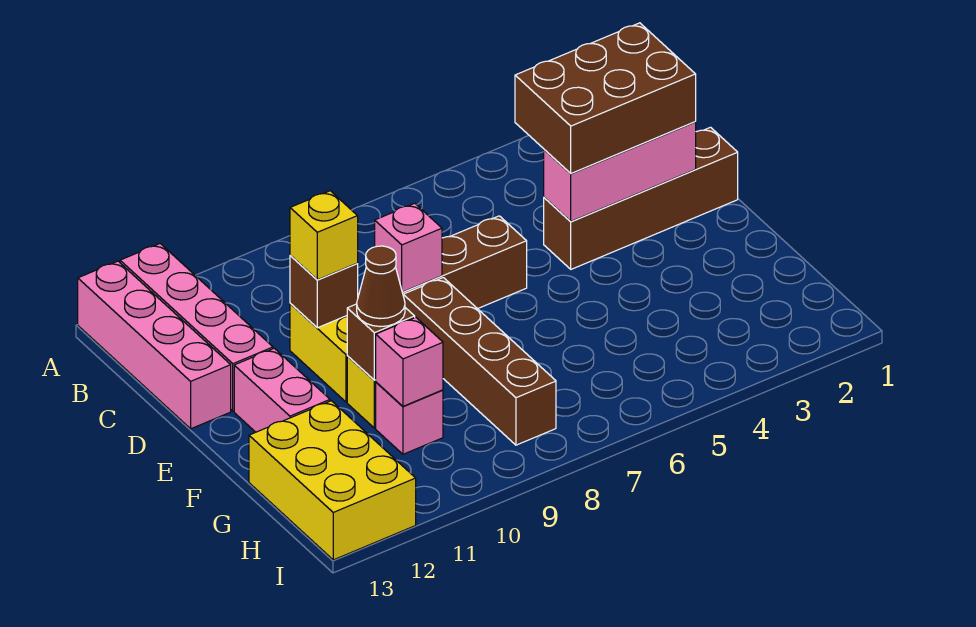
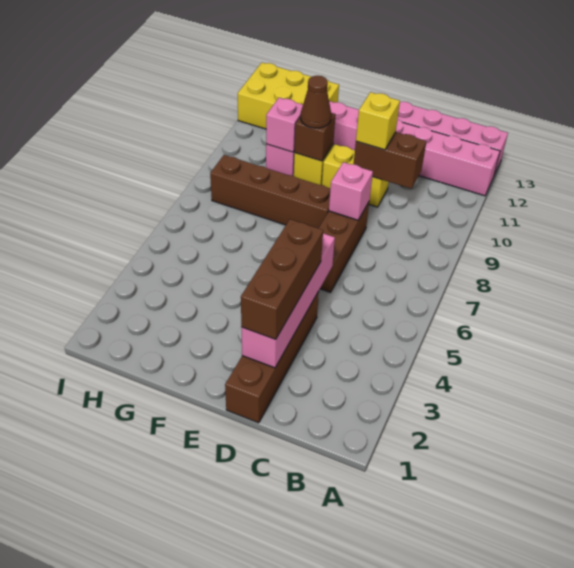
brown brick C2:D4 level 3 -> brown brick D2:D4 level 3
pink brick D2:D4 level 2 -> pink brick D2:D5 level 2
brown brick D10 level 2 -> brown brick C10:D10 level 2

